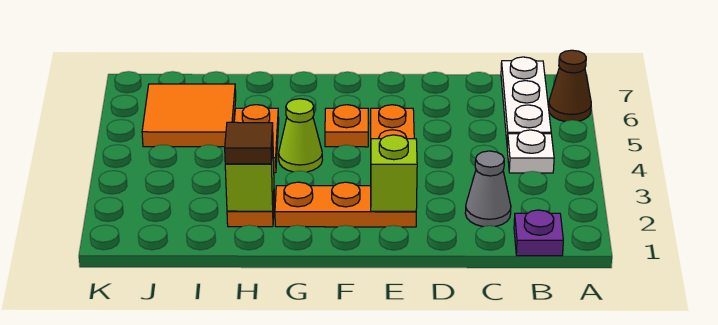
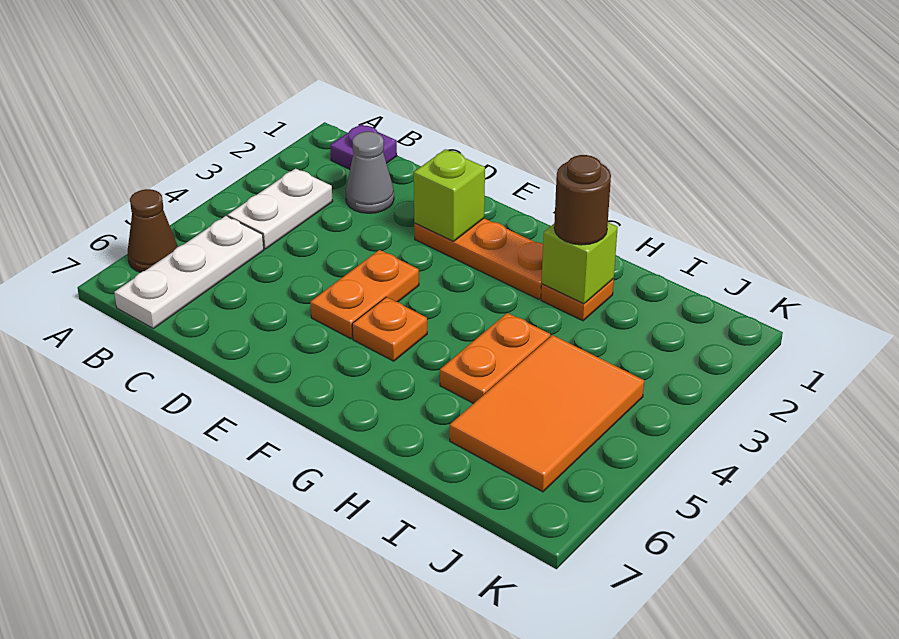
white plate B4 level 1 -> white plate B3:B4 level 1
lime cone G4 level 1 -> none
brown tile H2 level 3 -> brown round brick H2 level 3
orange tile I5:J6 level 1 -> orange tile I4:J6 level 1

